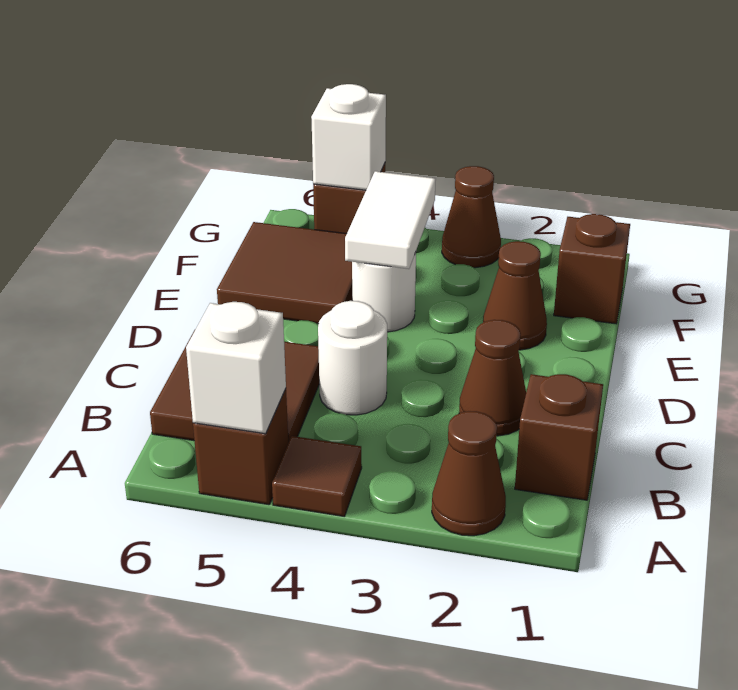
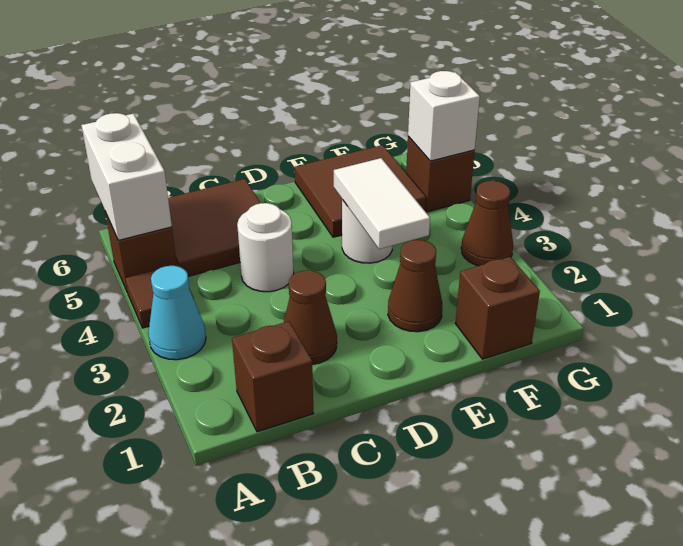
brown cone A2 level 1 -> none
none -> cyan cone A3 level 1
white brick A5 level 2 -> white brick A5:A6 level 2
white tile E4:F4 level 2 -> white tile E3:E4 level 2

